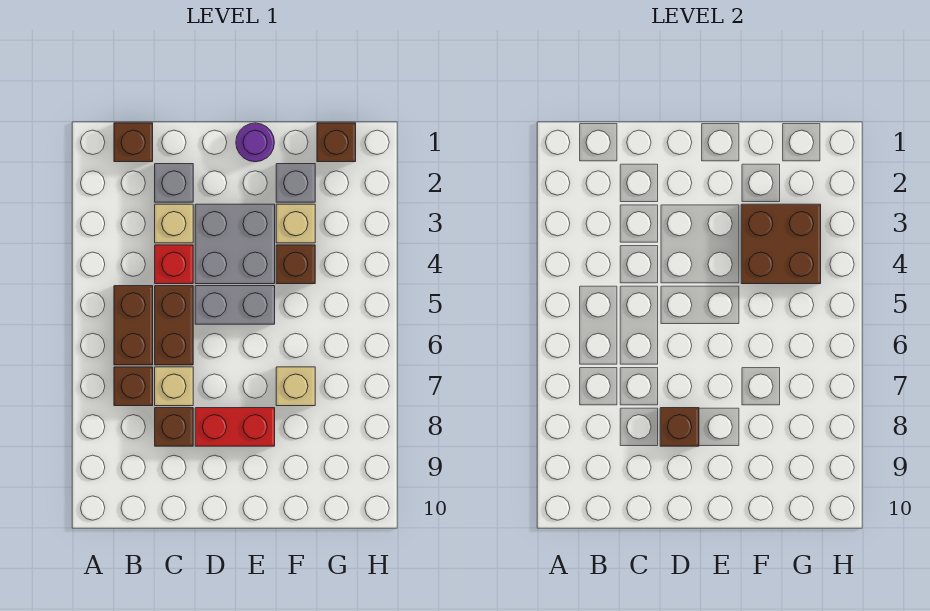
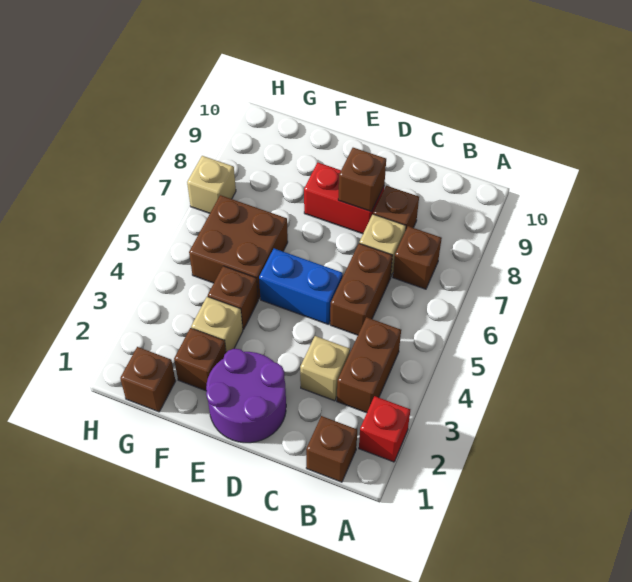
brown brick B5:B6 level 1 -> brown brick B3:B4 level 1
grey brick C2 level 1 -> none
red brick C4 level 1 -> red brick A2 level 1
grey brick D3:E4 level 1 -> none
grey brick D5:E5 level 1 -> blue brick D5:E5 level 1
purple round brick E1 level 1 -> purple round brick D1:E2 level 1
grey brick F2 level 1 -> brown brick F2 level 1
brown brick F3:G4 level 2 -> brown brick F5:G6 level 1
tan brick F7 level 1 -> tan brick H7 level 1

